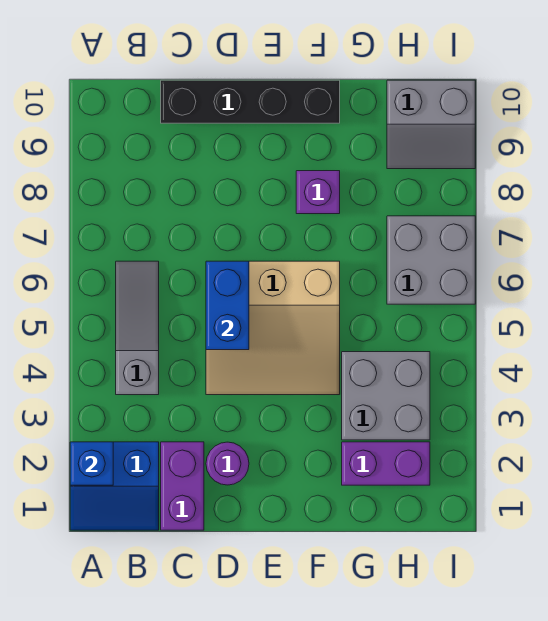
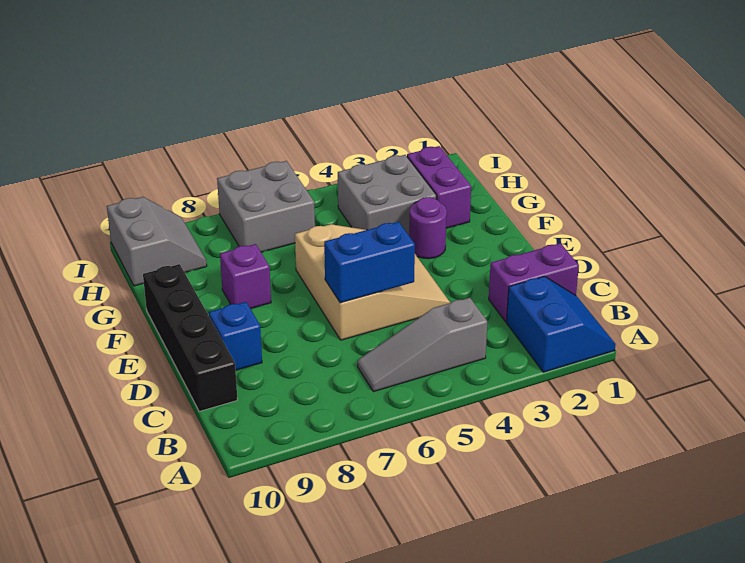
blue brick A2 level 2 -> blue brick D9 level 1
purple round brick D2 level 1 -> purple round brick F3 level 1

